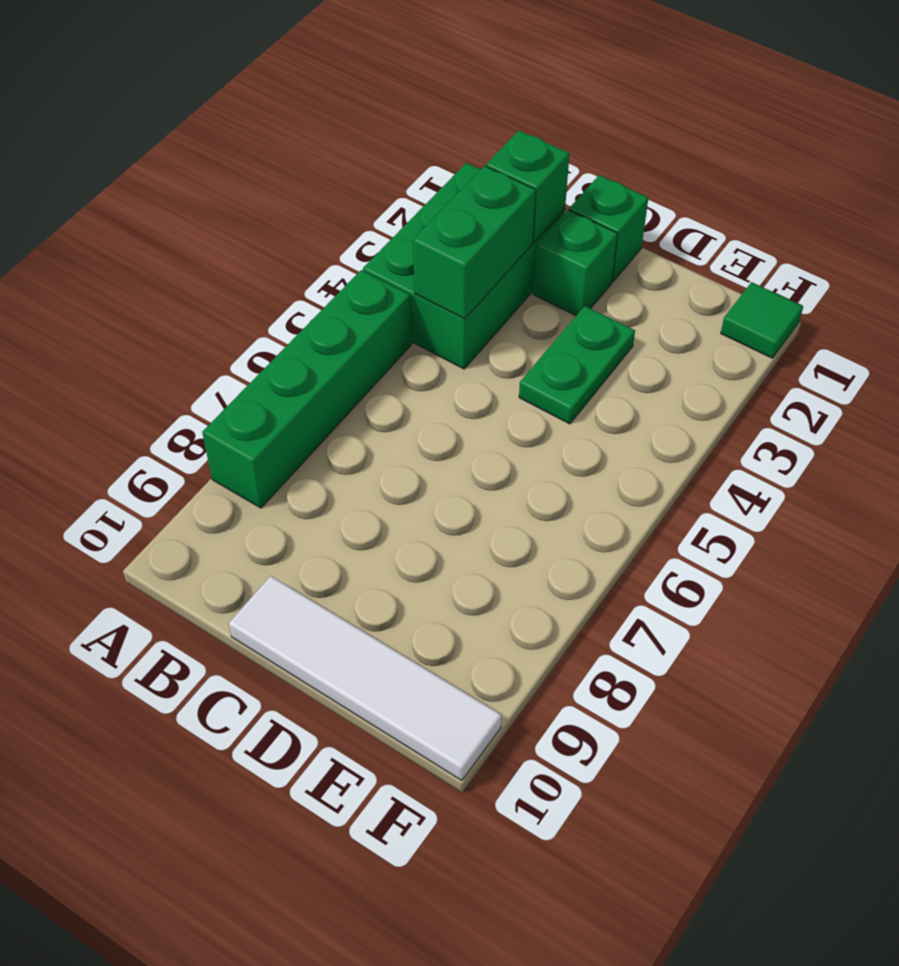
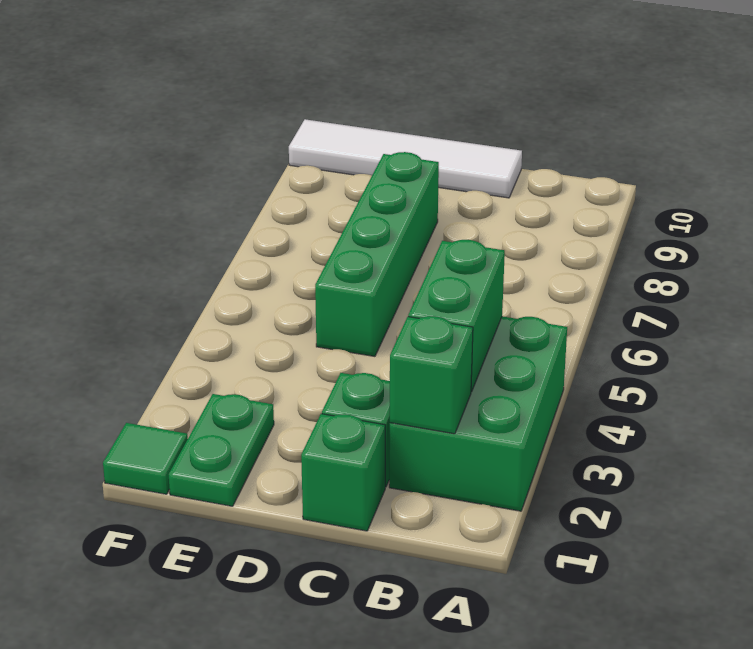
green brick A5:A8 level 1 -> green brick D5:D8 level 1
green plate D3:D4 level 1 -> green plate E1:E2 level 1

